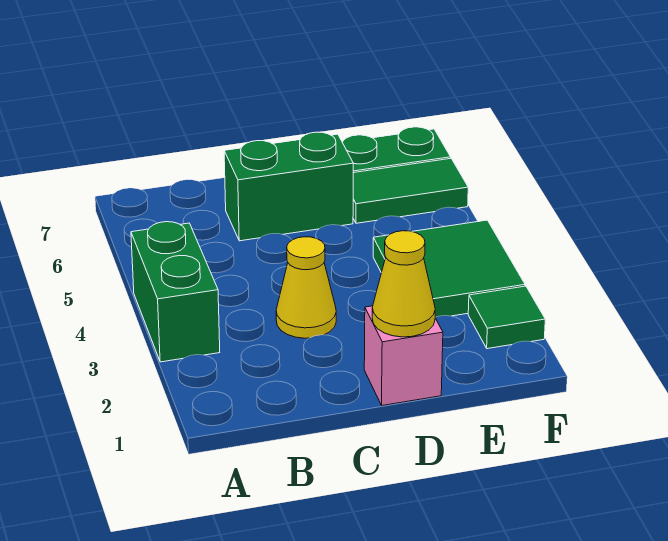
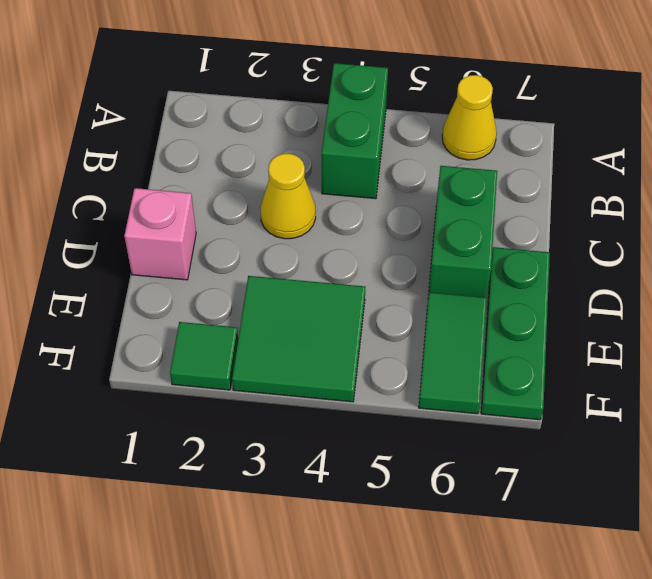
green brick A3:A4 level 1 -> green brick A4:B4 level 1
yellow cone D1 level 2 -> yellow cone A6 level 1

